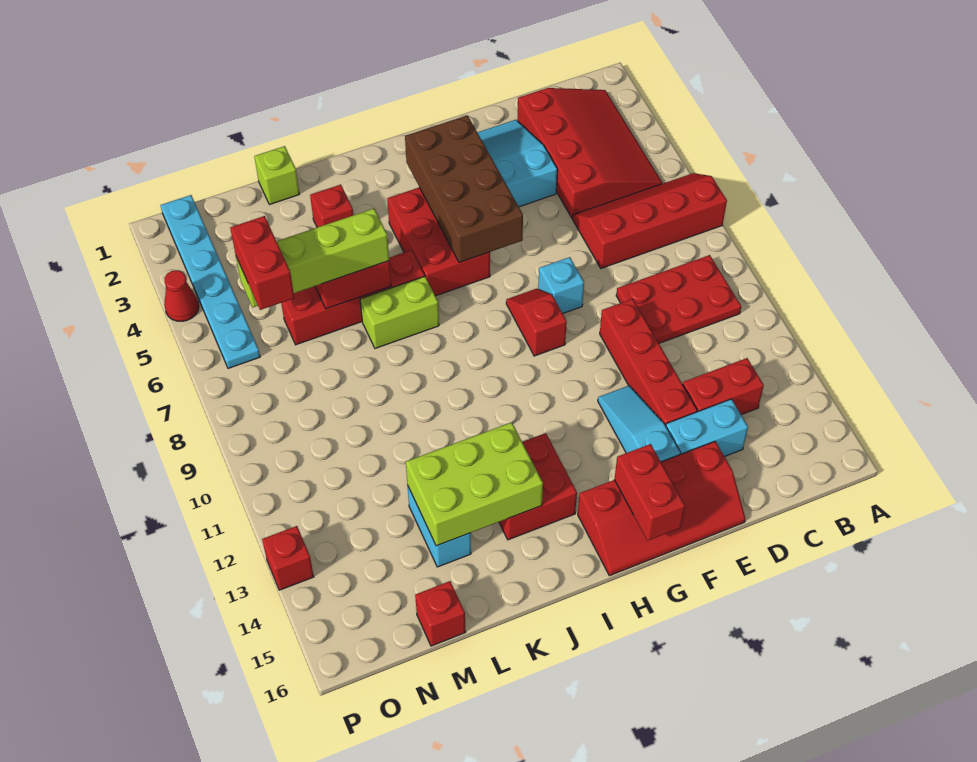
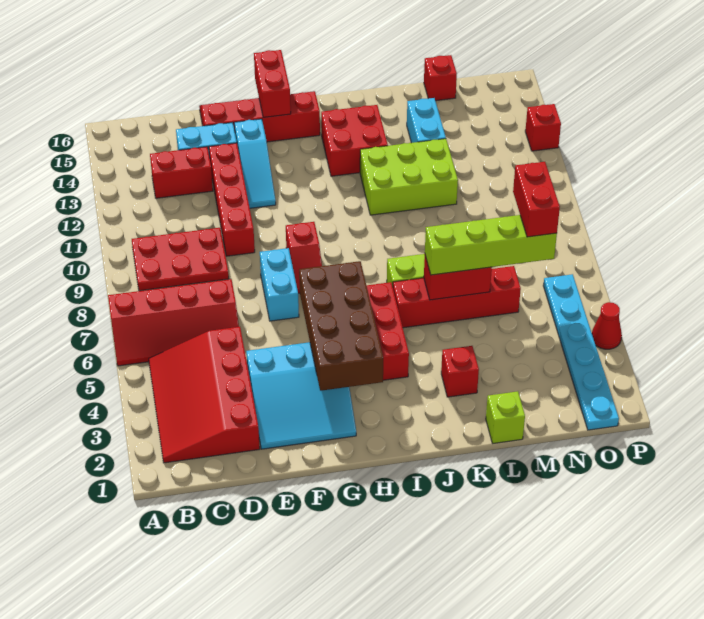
cyan brick F8 level 1 -> cyan brick F7:F8 level 1
lime brick J13:L14 level 2 -> lime brick J11:L12 level 1

